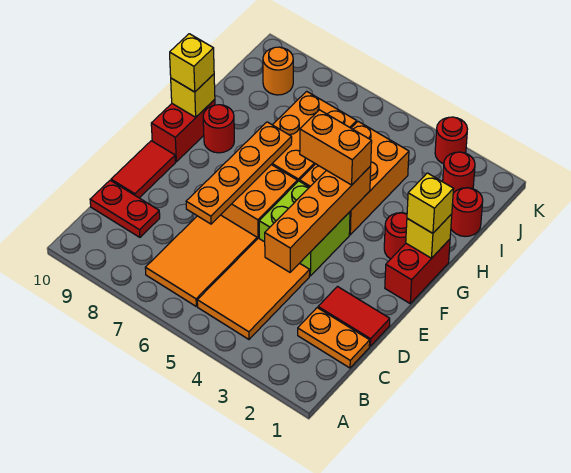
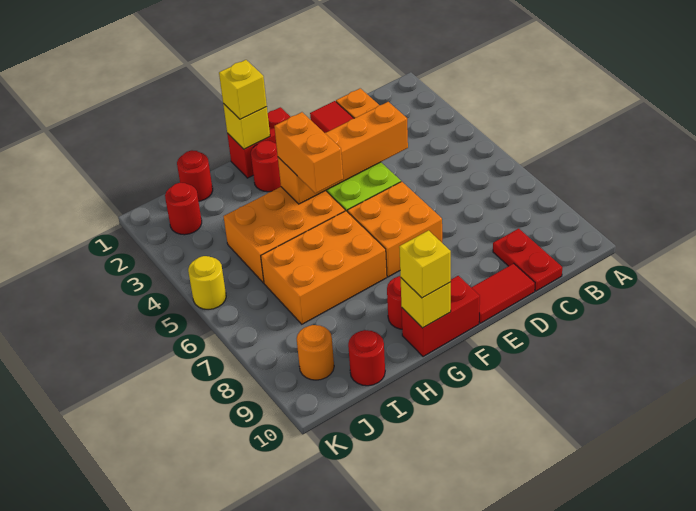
orange tile B4:D5 level 1 -> none
orange tile B6:D7 level 1 -> none
orange plate D7:G7 level 2 -> none
red round brick K3 level 1 -> red round brick I10 level 1
none -> yellow round brick K5 level 1

